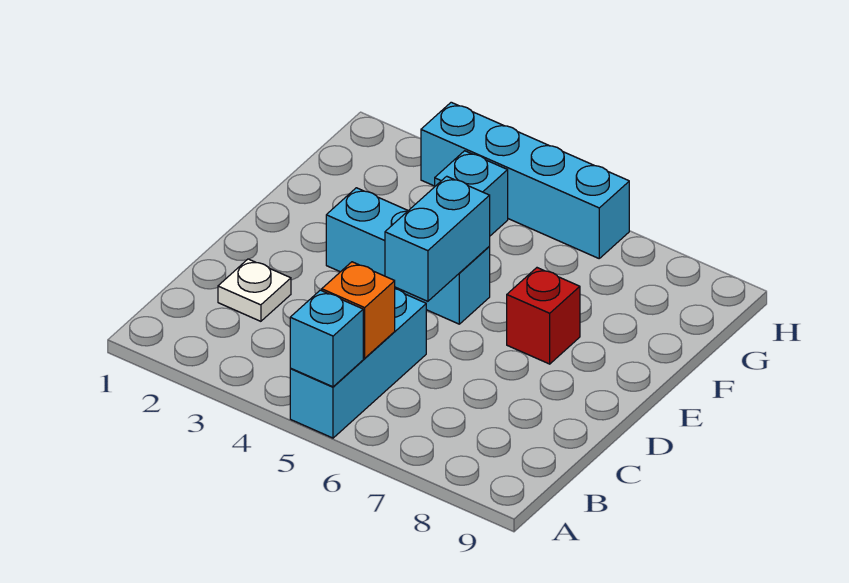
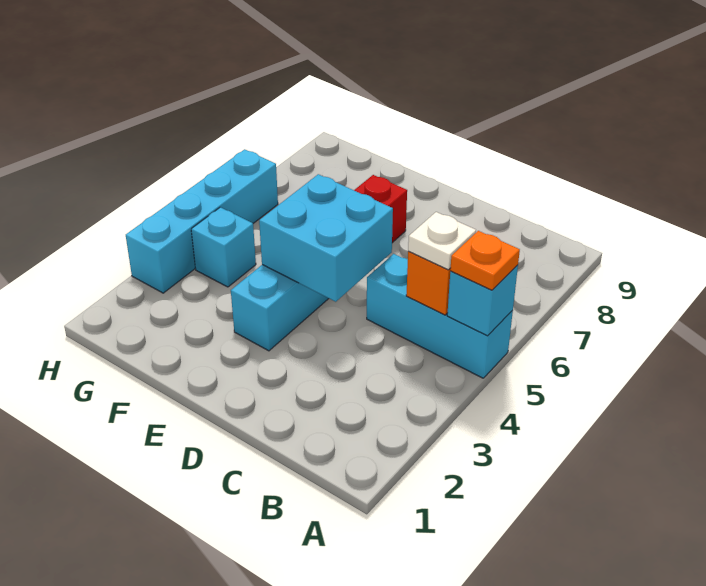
none -> orange plate A5 level 3
white plate C2 level 1 -> white plate B5 level 3
cyan brick D5:E5 level 2 -> cyan brick D4:E5 level 2

